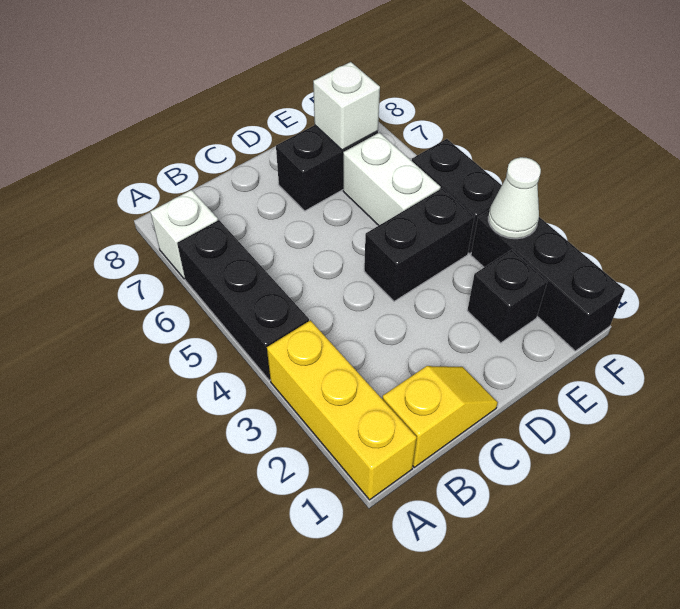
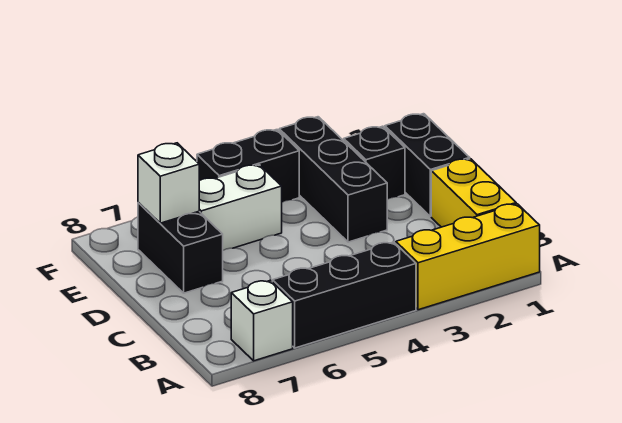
yellow slope B1:C1 level 1 top B -> yellow brick B1:C1 level 1
black brick D4:E4 level 1 -> black brick D1:E1 level 1
black brick F1:F3 level 1 -> black brick D3:F3 level 1
white cone F3 level 2 -> none

